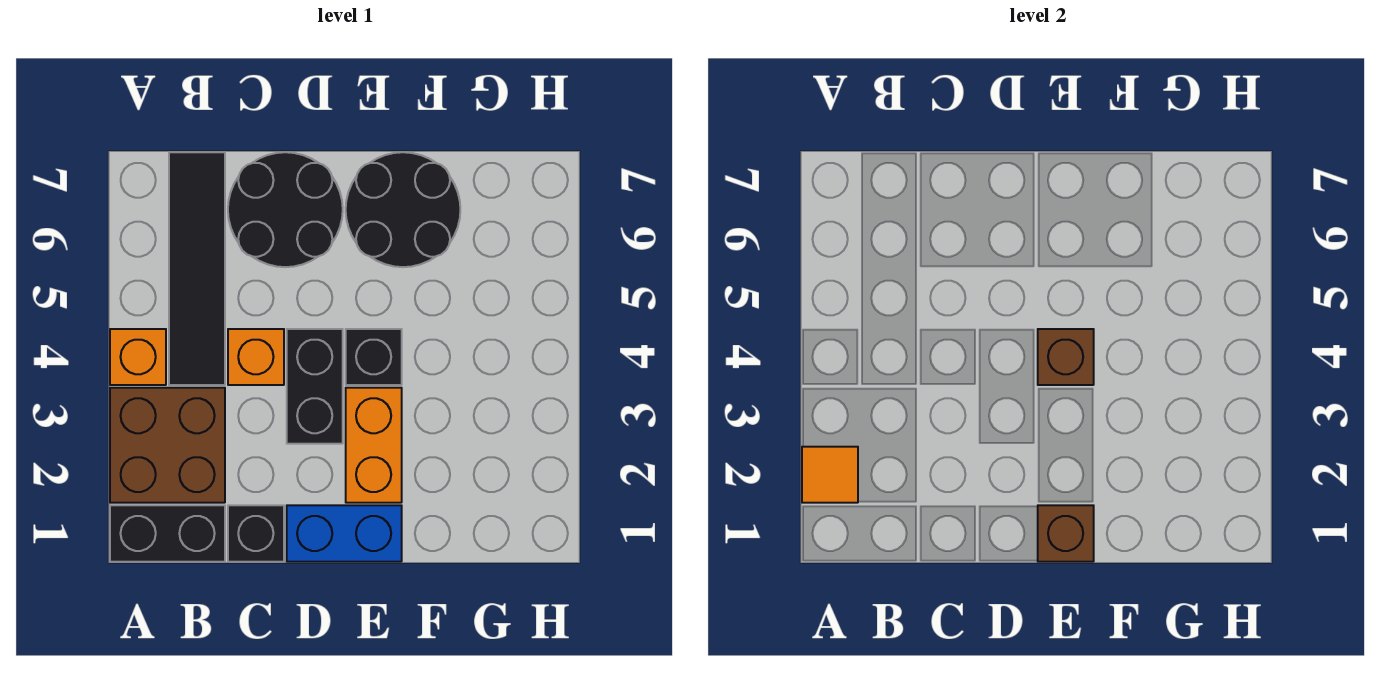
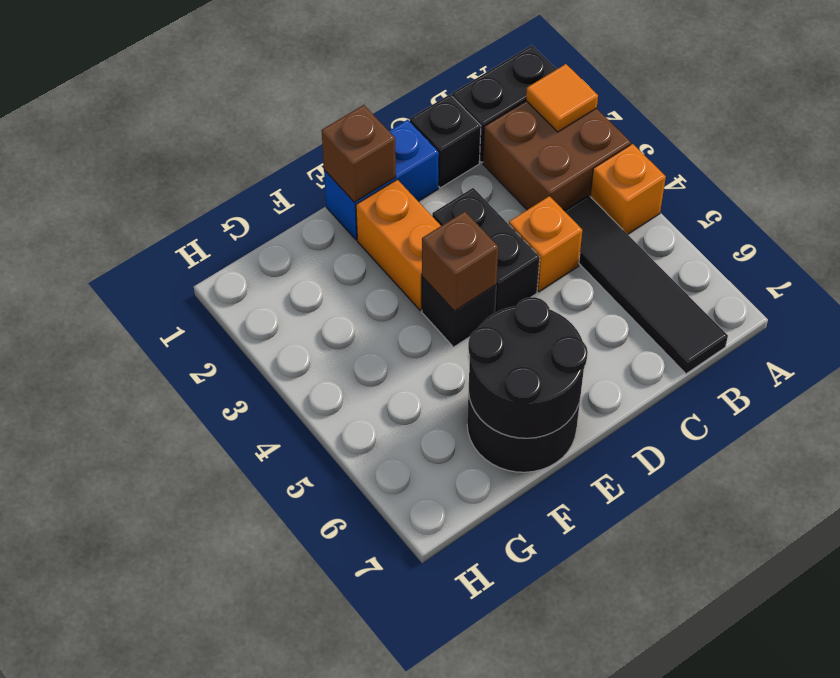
black round brick C6:D7 level 1 -> black round brick E6:F7 level 2

